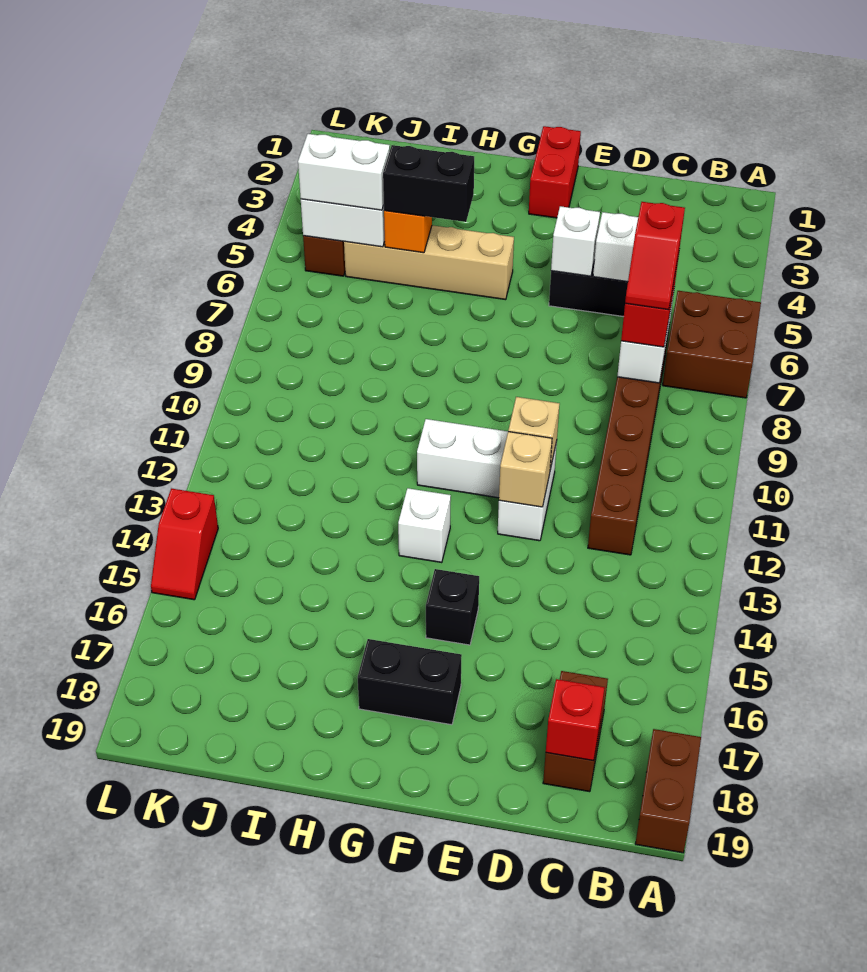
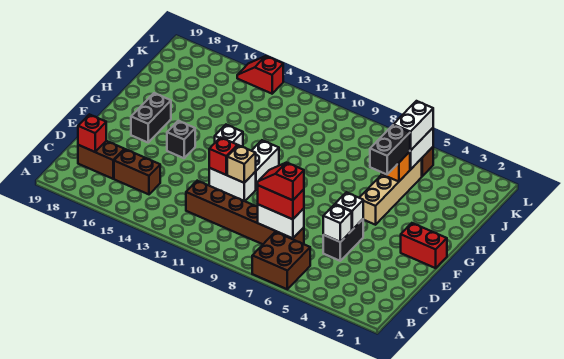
brown brick A18:A19 level 1 -> brown brick C15:C16 level 1
tan brick E12 level 2 -> red brick E12 level 2

